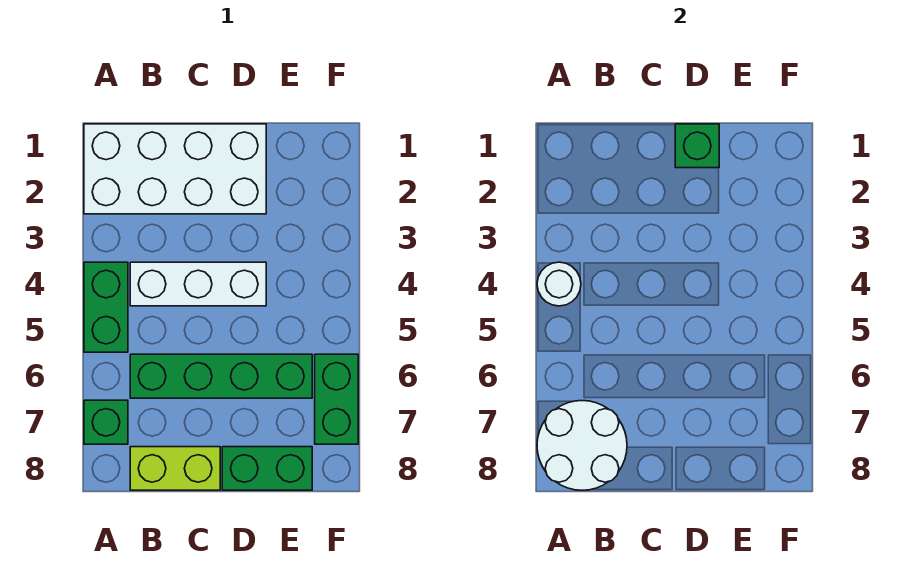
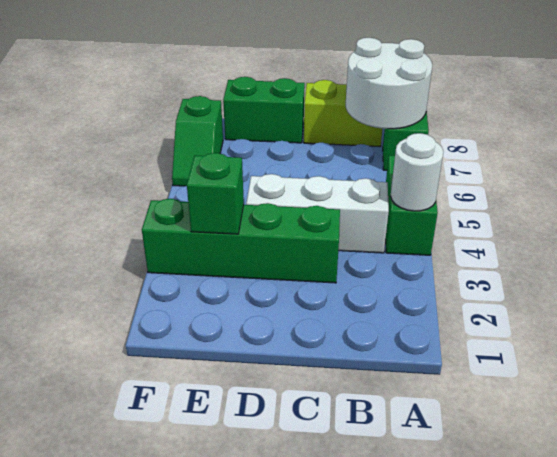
white brick A1:D2 level 1 -> none
green brick B6:E6 level 1 -> green brick C3:F3 level 1
green brick D1 level 2 -> green brick E3 level 2
green brick F6:F7 level 1 -> green slope F6:F7 level 1 top 7

